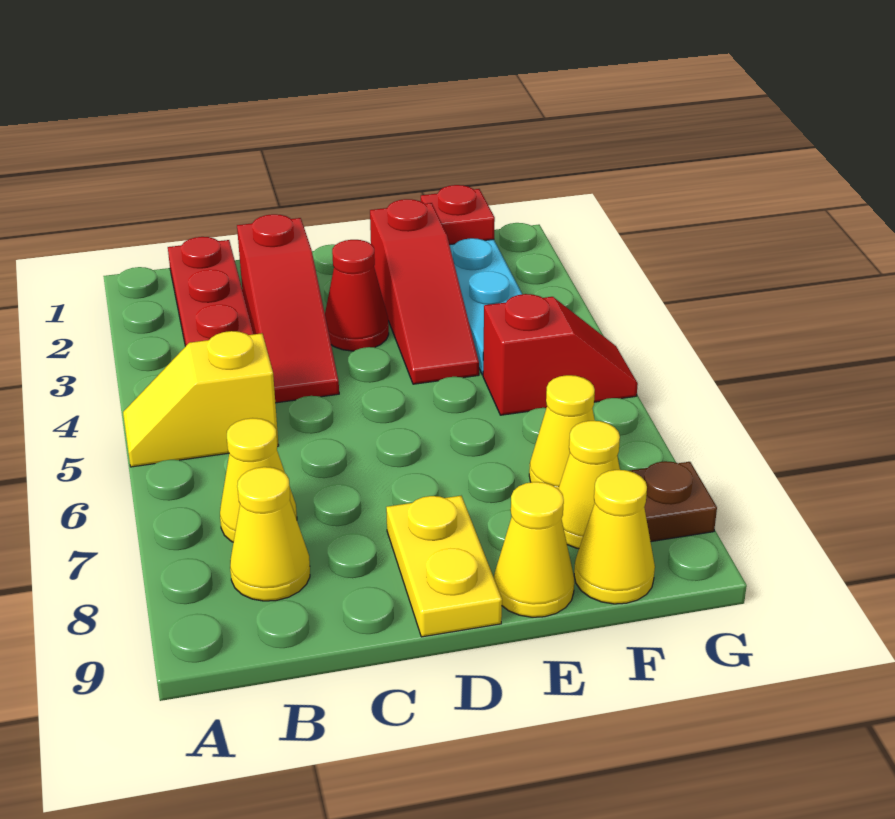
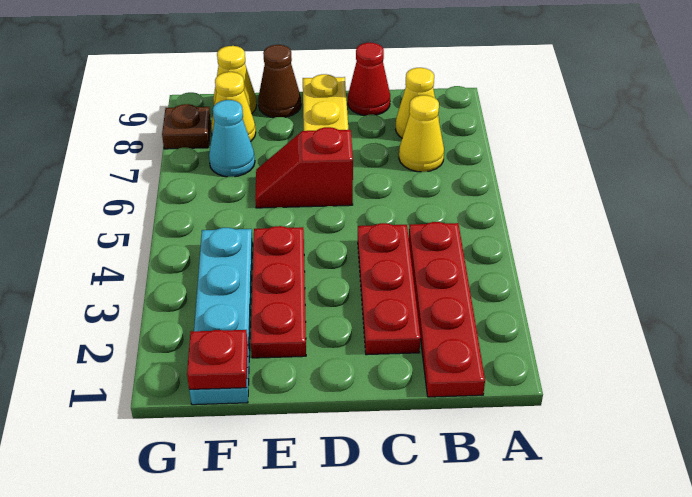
yellow slope A5:B5 level 1 top B -> none
red slope C2:C4 level 1 top 2 -> red plate C2:C4 level 1
red cone D3 level 1 -> red cone C9 level 1
red slope E2:E4 level 1 top 2 -> red plate E2:E4 level 1
yellow cone E9 level 1 -> brown cone E9 level 1
red slope F5:G5 level 1 top F -> red slope D6:E6 level 1 top D
yellow cone F7 level 1 -> cyan cone F7 level 1

